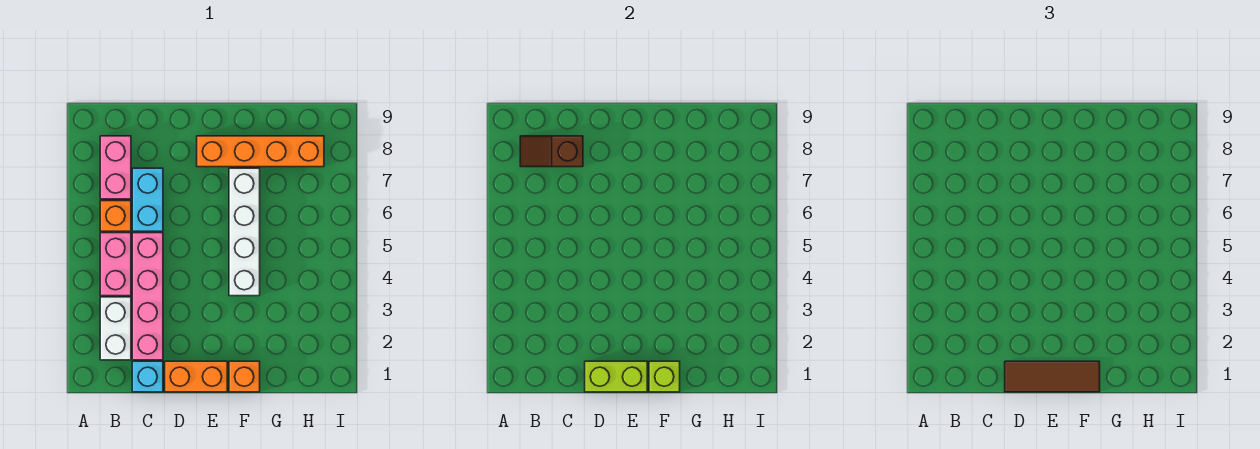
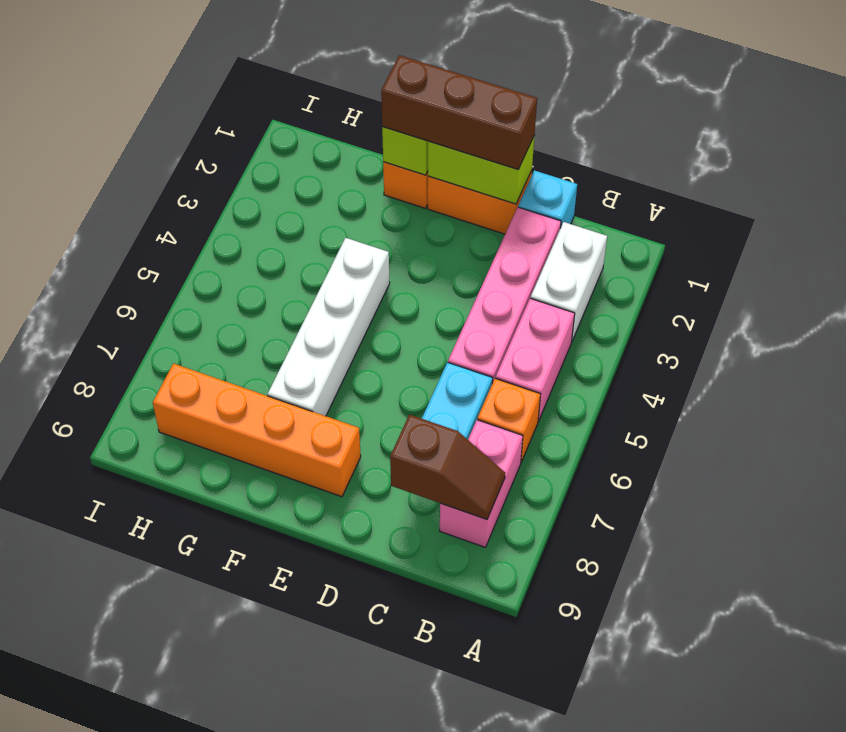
brown tile D1:F1 level 3 -> brown brick D1:F1 level 3

